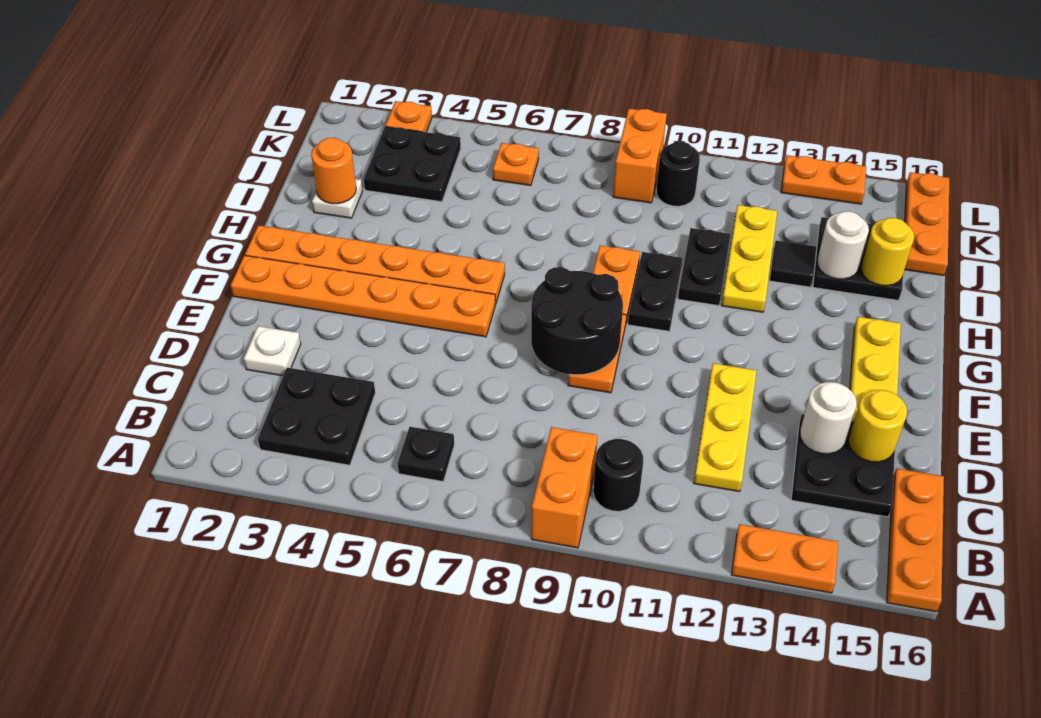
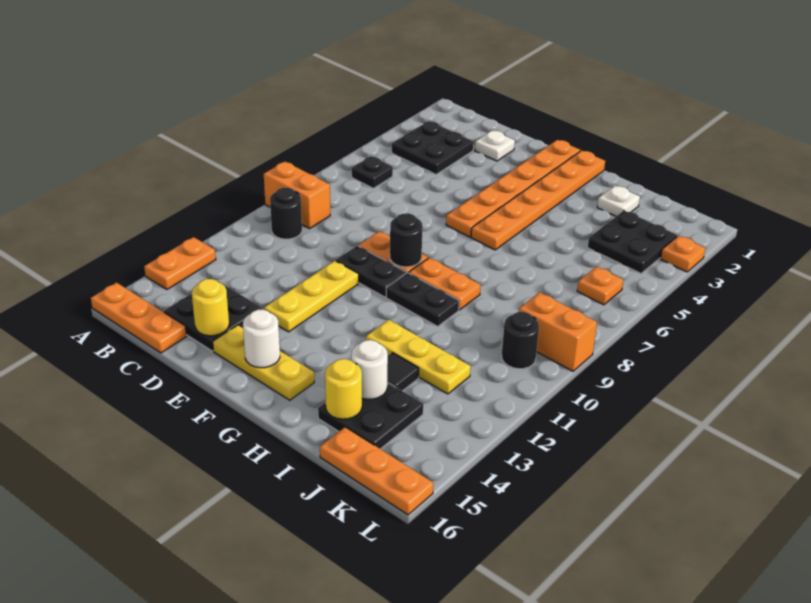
yellow plate C12:E12 level 1 -> yellow plate E11:E13 level 1
white round brick D14 level 2 -> white round brick F15 level 2
black round brick E8:F9 level 2 -> black round brick F9 level 2
black plate H11:I11 level 1 -> black plate E10:F10 level 1
orange round brick I2 level 2 -> none
orange plate L13:L14 level 1 -> none

